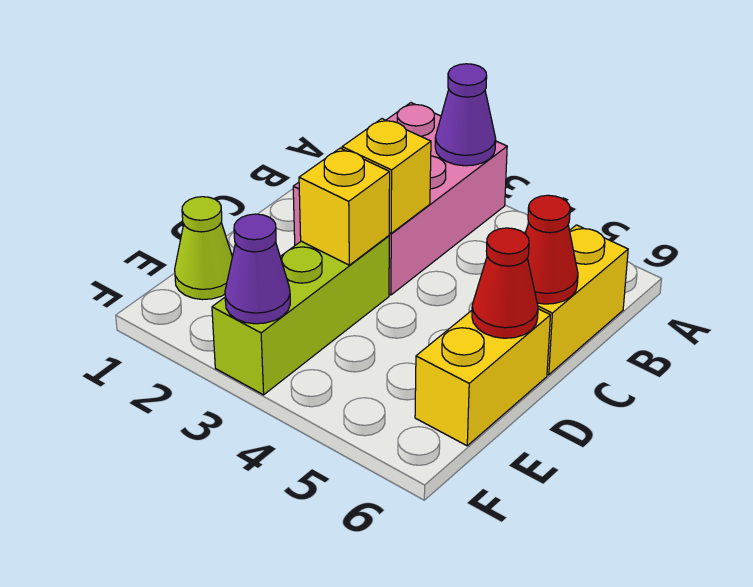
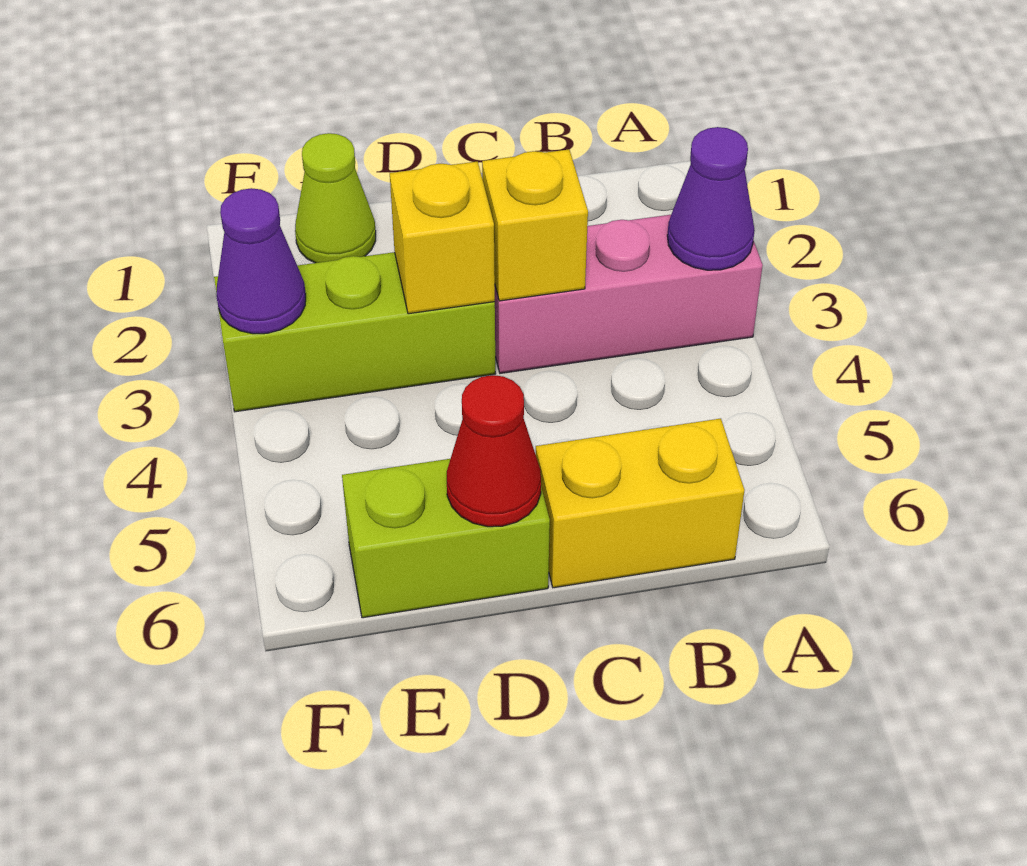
pink brick A2:C3 level 1 -> pink brick A3:C3 level 1
red cone C6 level 2 -> none
yellow brick D6:E6 level 1 -> lime brick D6:E6 level 1

